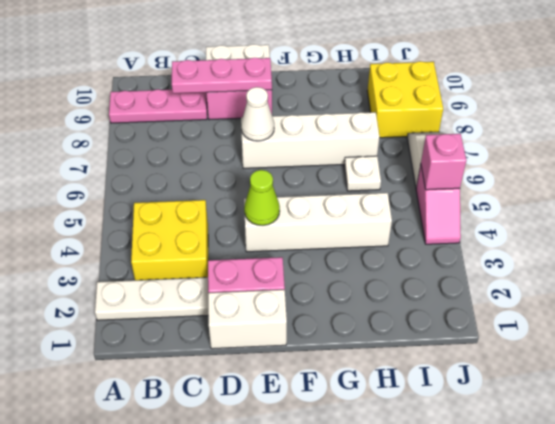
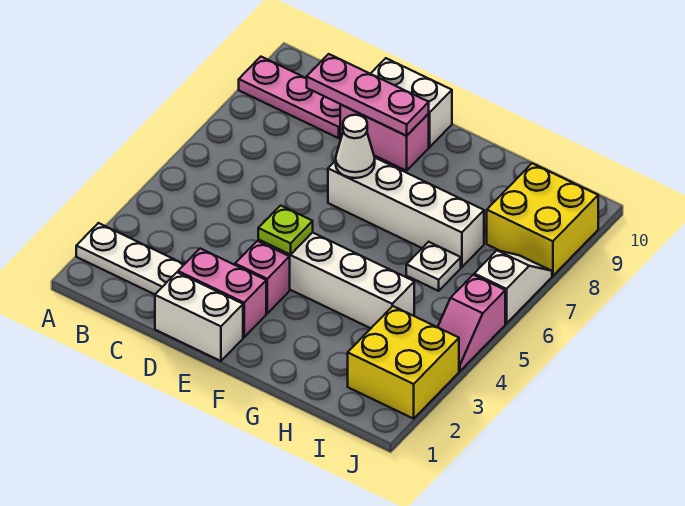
yellow brick B3:C4 level 1 -> yellow brick I2:J3 level 1
lime cone E4 level 2 -> lime plate E4 level 2
pink brick J5 level 2 -> pink brick E3 level 1

